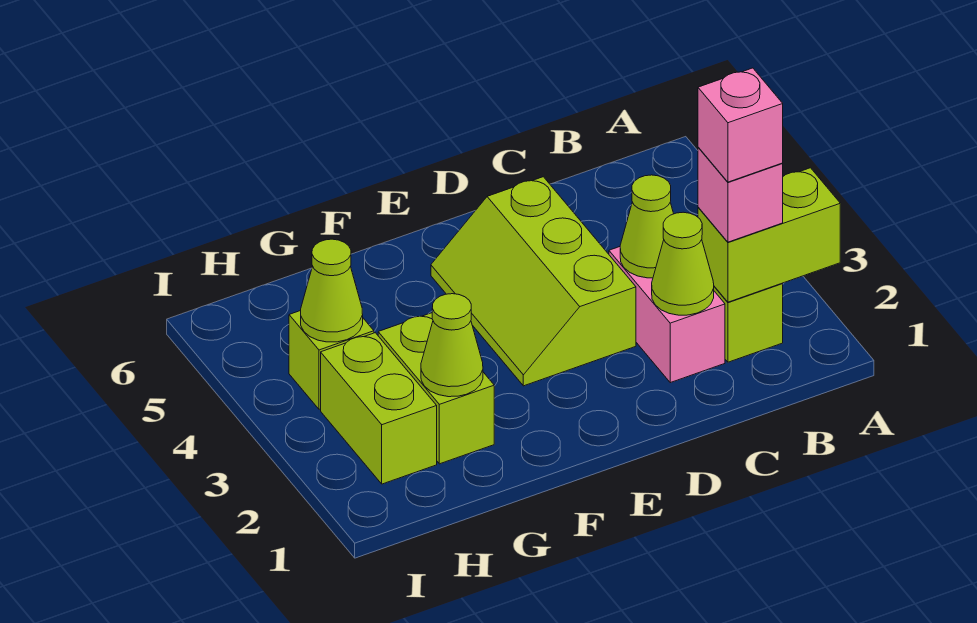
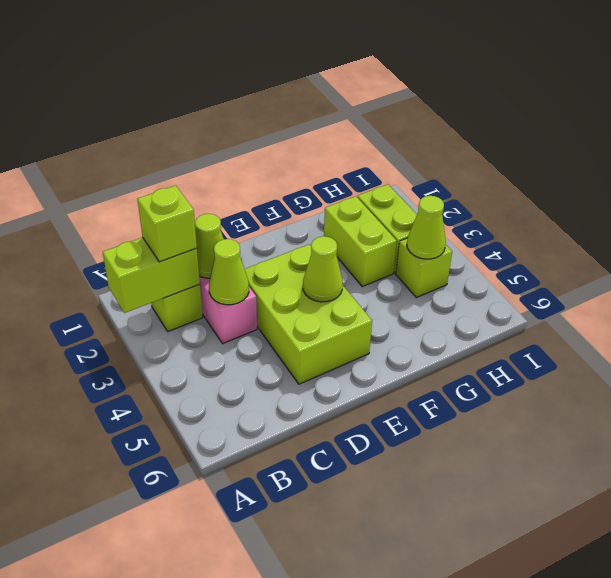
pink brick B2 level 3 -> lime brick B2 level 3
pink brick B2 level 4 -> none
lime slope D3:E5 level 1 top D -> lime brick D3:E5 level 1
lime cone G2 level 2 -> lime cone E4 level 2

